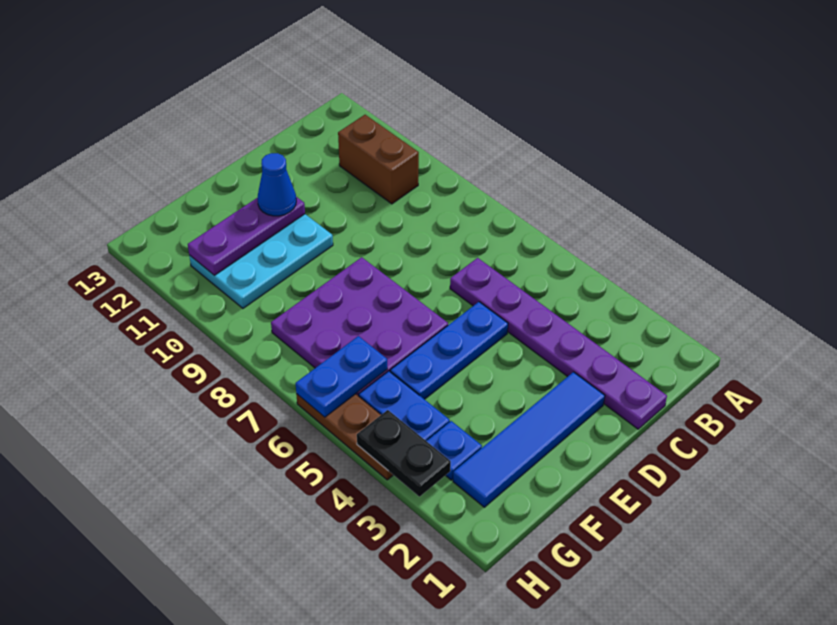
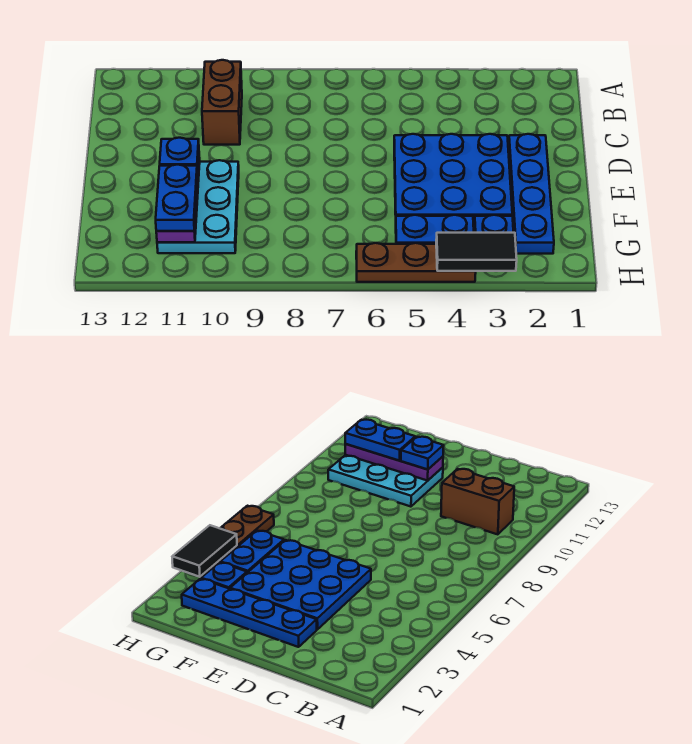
brown brick B10:B11 level 1 -> brown brick B10:C10 level 1
purple plate C1:C6 level 1 -> none
blue tile D2:G2 level 1 -> blue plate D2:G2 level 1
blue plate D5:F5 level 1 -> blue plate D3:F5 level 1
purple plate E6:G8 level 1 -> none
blue cone E11 level 3 -> blue plate E11 level 3
blue plate G6:H6 level 2 -> blue plate F11:G11 level 3
black plate H3:H4 level 2 -> black tile H3:H4 level 2

